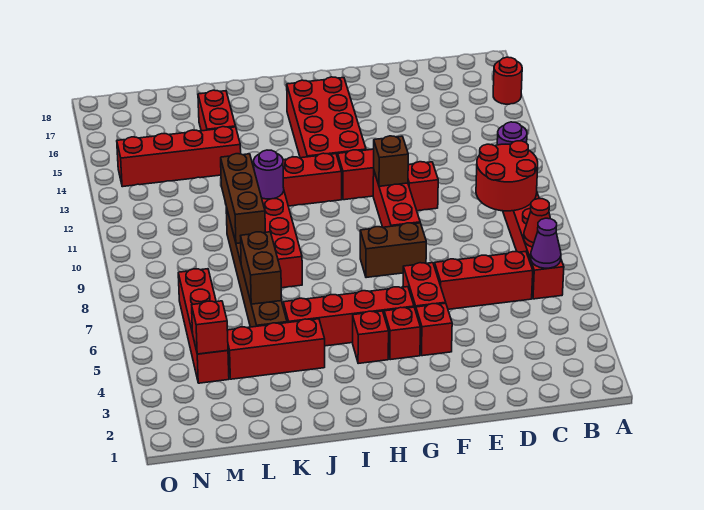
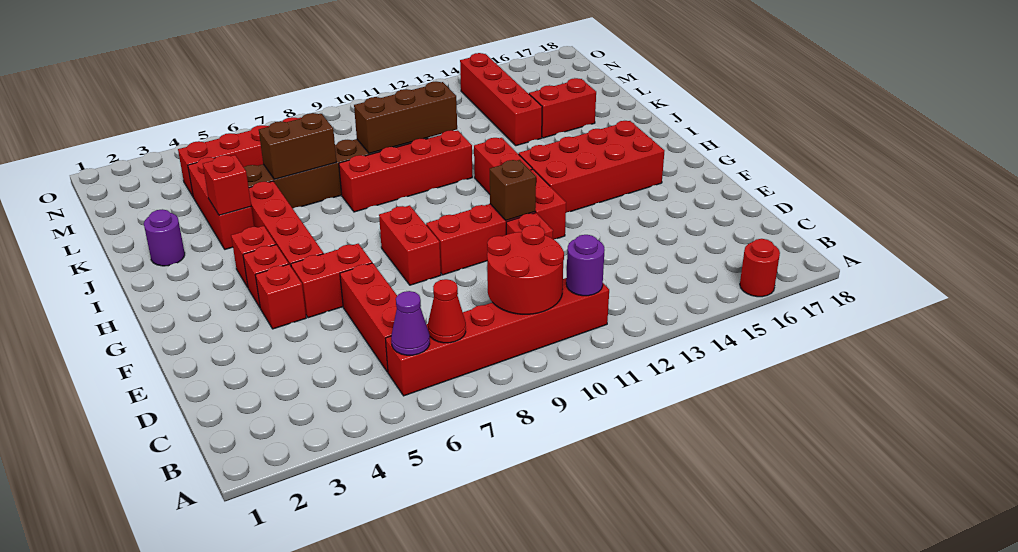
brown brick F8:G8 level 1 -> red brick F8:G8 level 1
purple round brick J11 level 2 -> purple round brick J2 level 1
red brick M4 level 2 -> red brick J4 level 2

